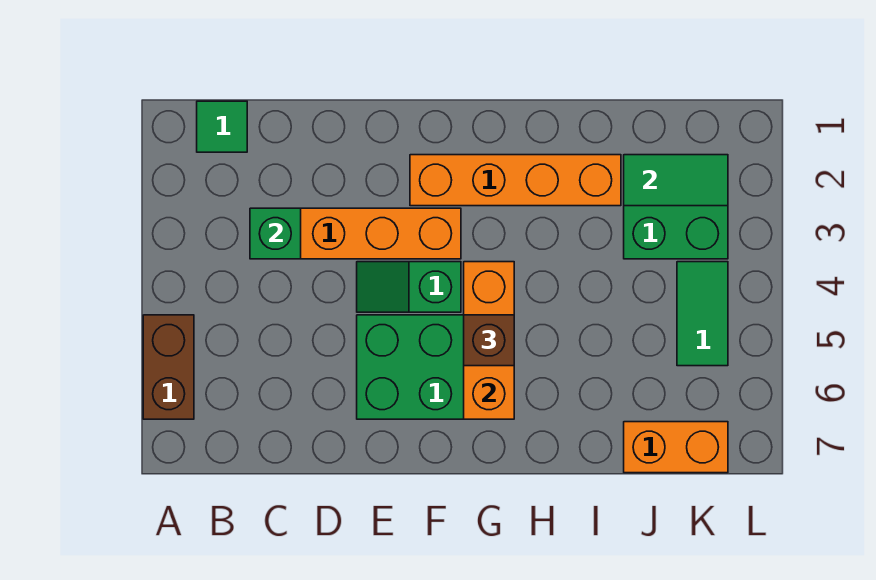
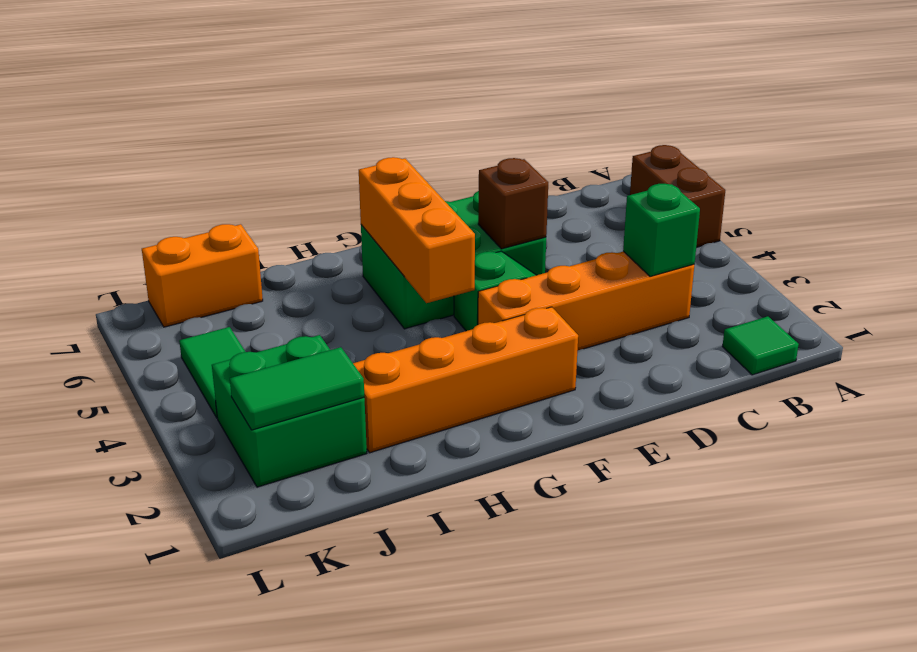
brown brick G5 level 3 -> brown brick E5 level 2

